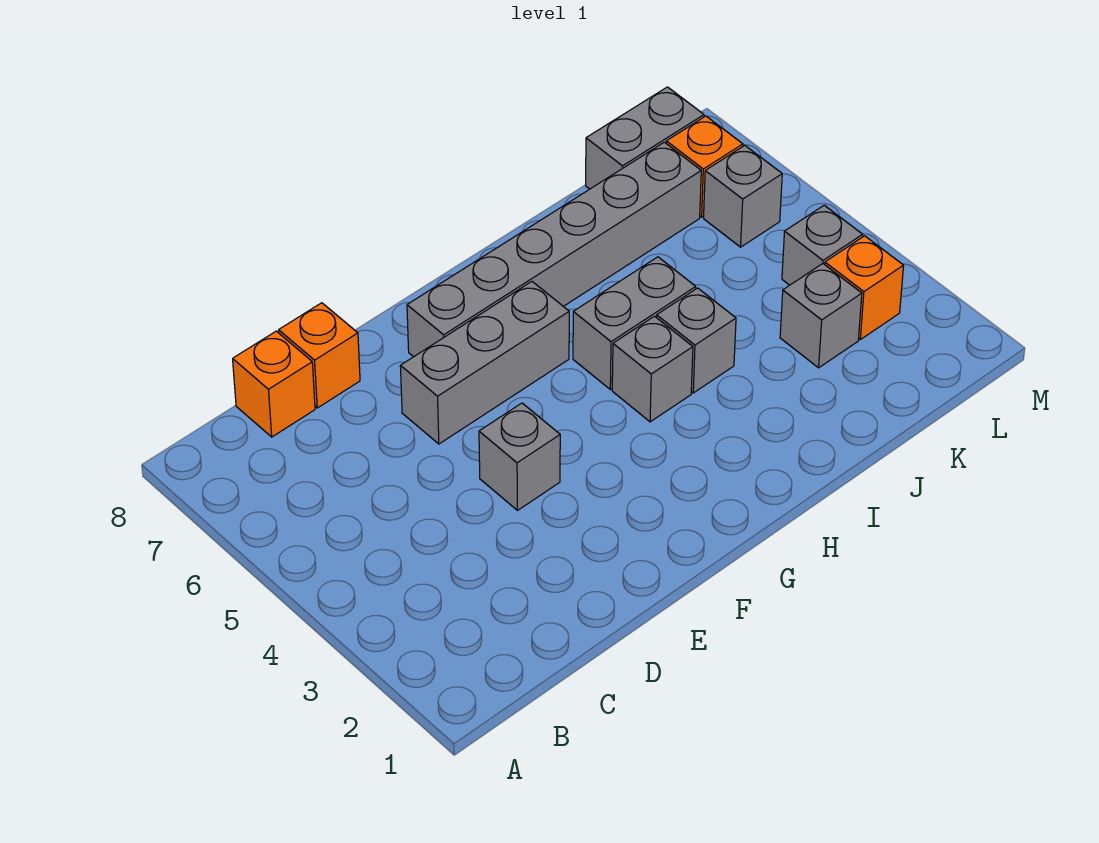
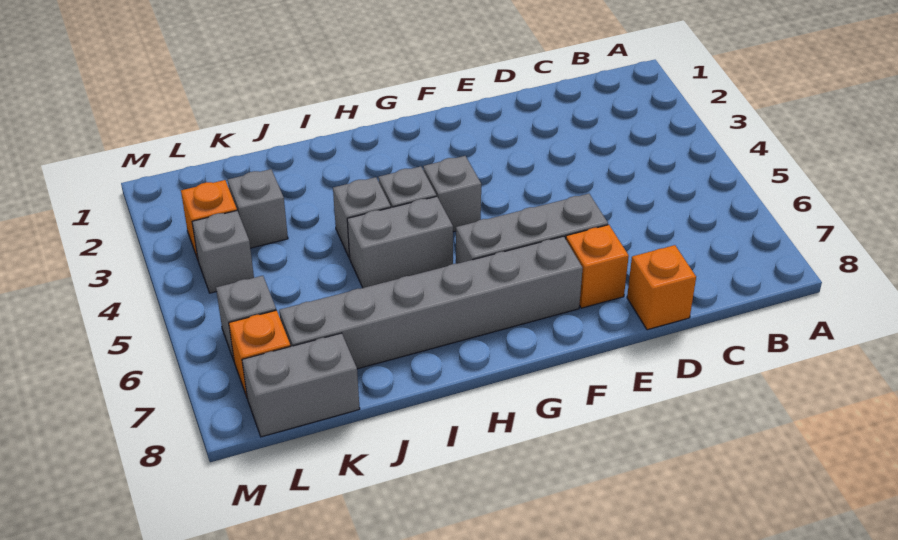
orange brick C8 level 1 -> orange brick E7 level 1
grey brick E4 level 1 -> grey brick G4 level 1

